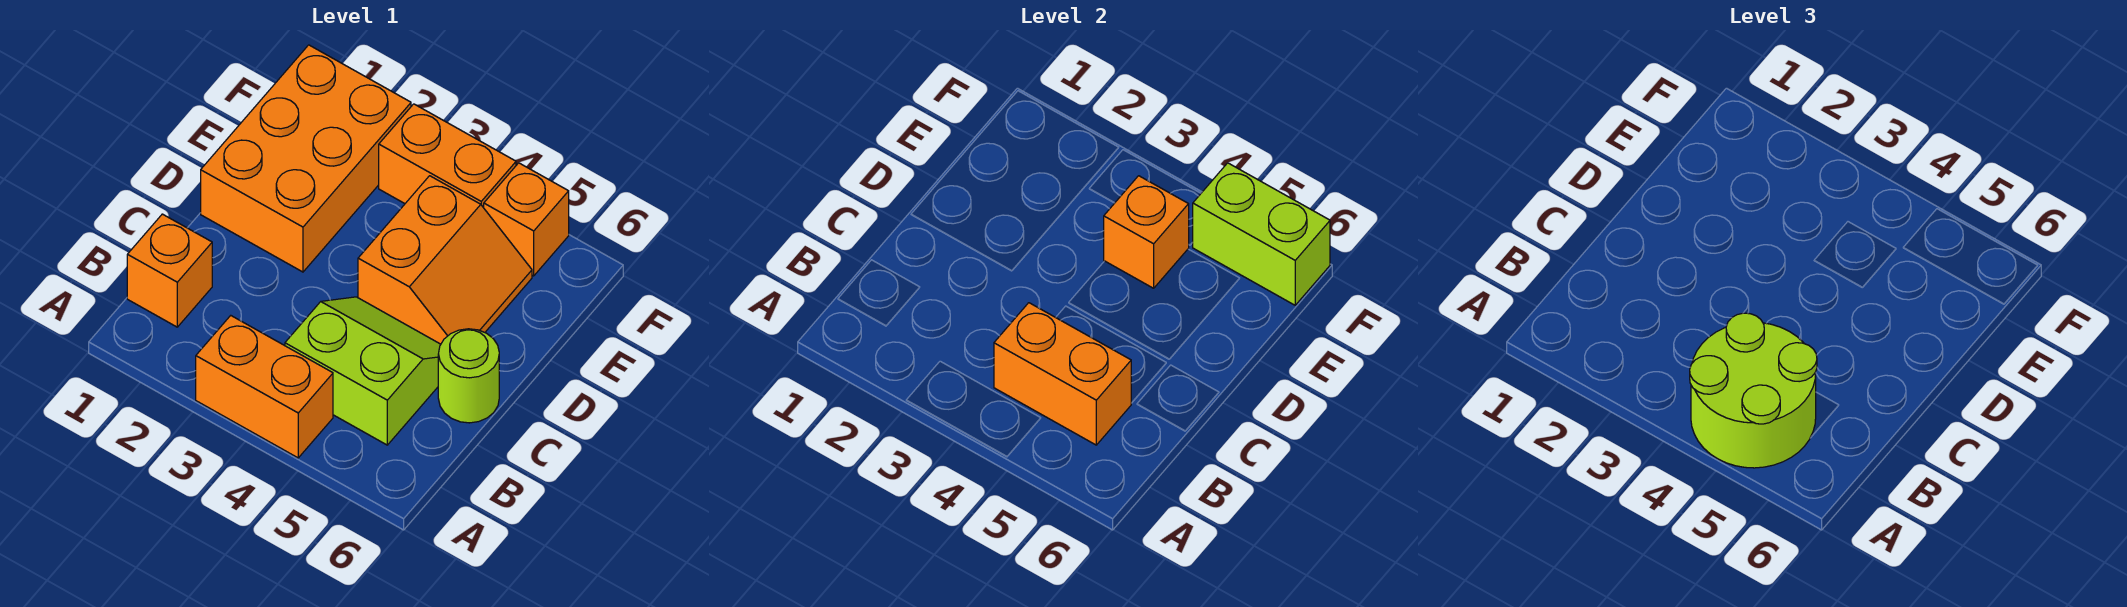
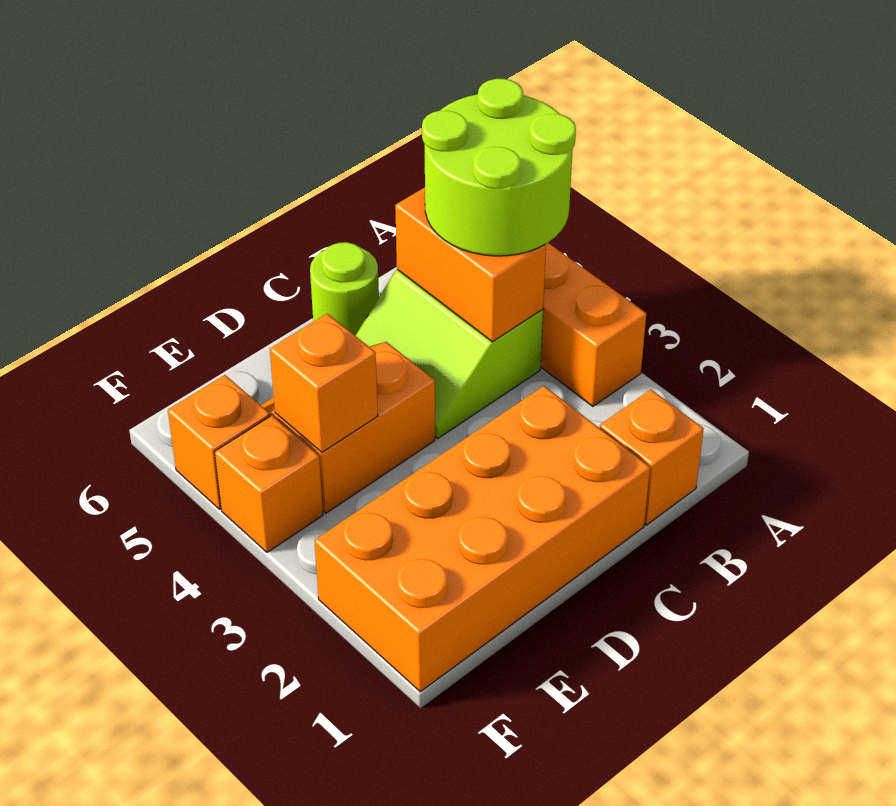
orange brick D1:F2 level 1 -> orange brick C1:F2 level 1
orange brick F3:F4 level 1 -> orange brick F4 level 1
lime brick F5:F6 level 2 -> none

